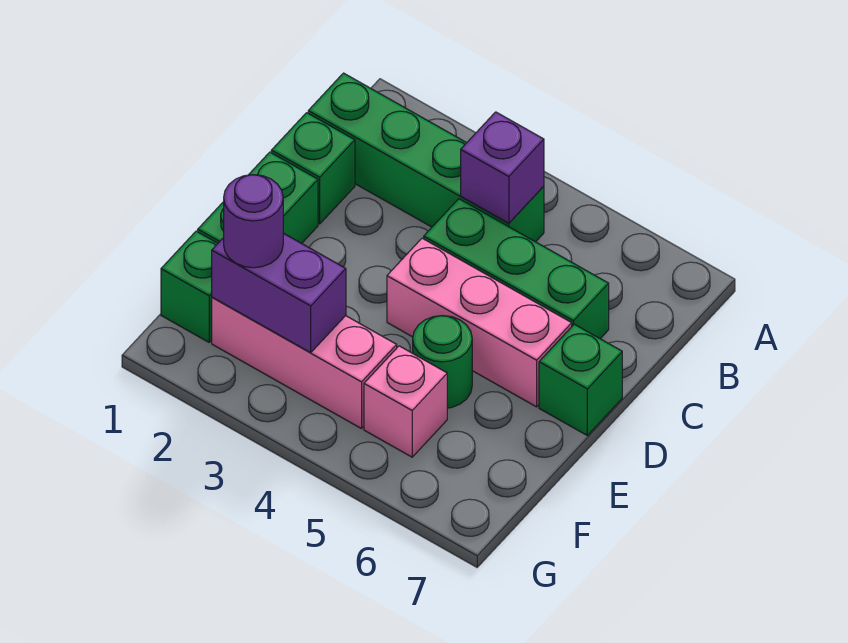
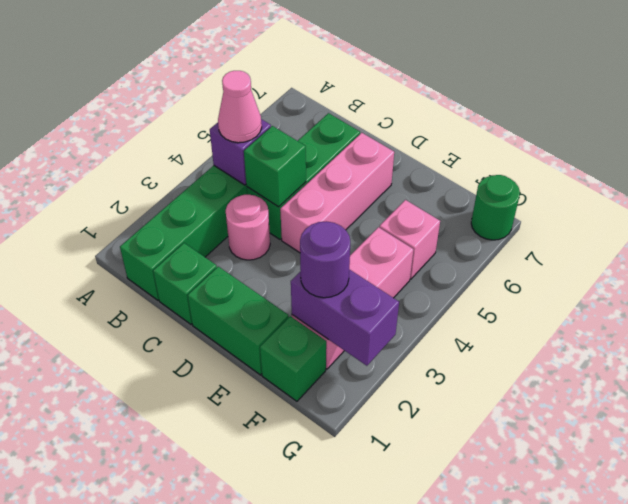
none -> pink cone B4 level 3
none -> pink round brick C3 level 1
green brick D7 level 1 -> green brick C4 level 2
green round brick E5 level 1 -> green round brick G7 level 1
purple brick F2:F3 level 2 -> purple brick F2:G2 level 2

